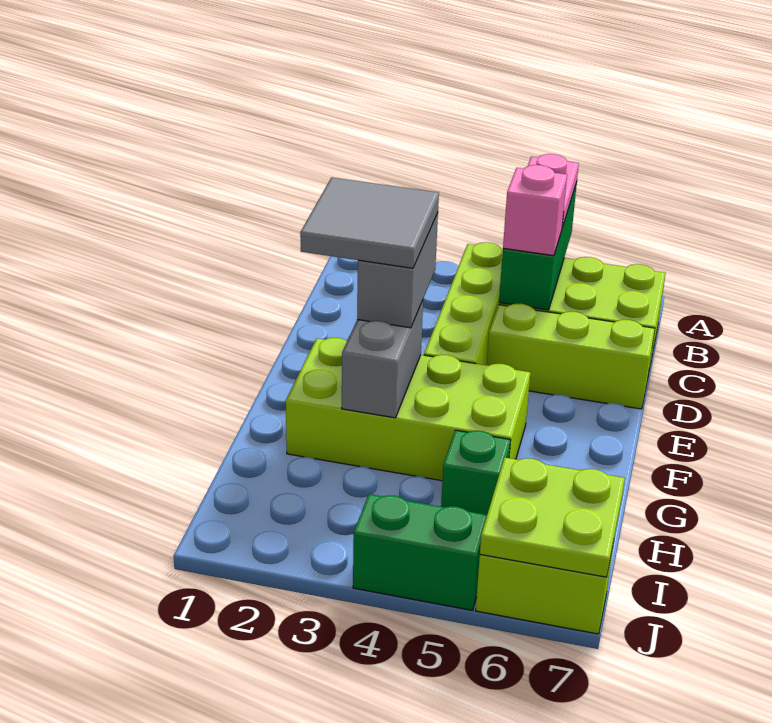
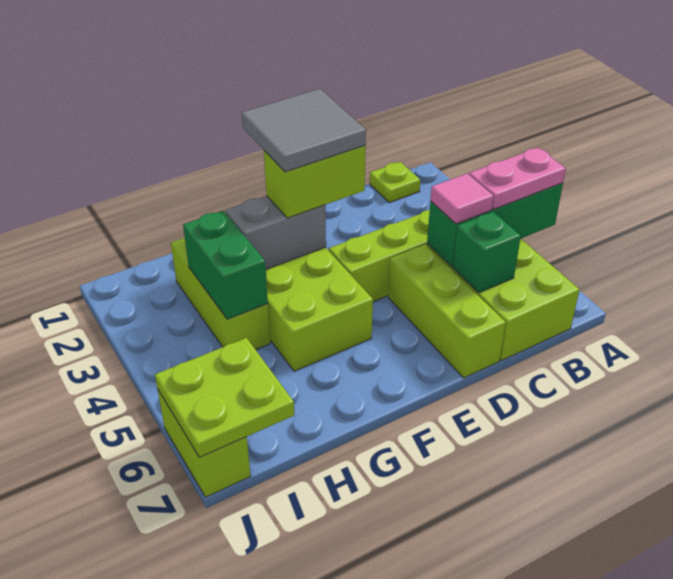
none -> lime plate B1 level 1
pink brick C5 level 3 -> pink tile C5 level 3
grey brick E3:F3 level 3 -> lime brick E3:F3 level 3
none -> lime brick H2:H4 level 1
green brick H5 level 1 -> green brick C6 level 2
green brick J4:J5 level 1 -> green brick H3:H4 level 2

